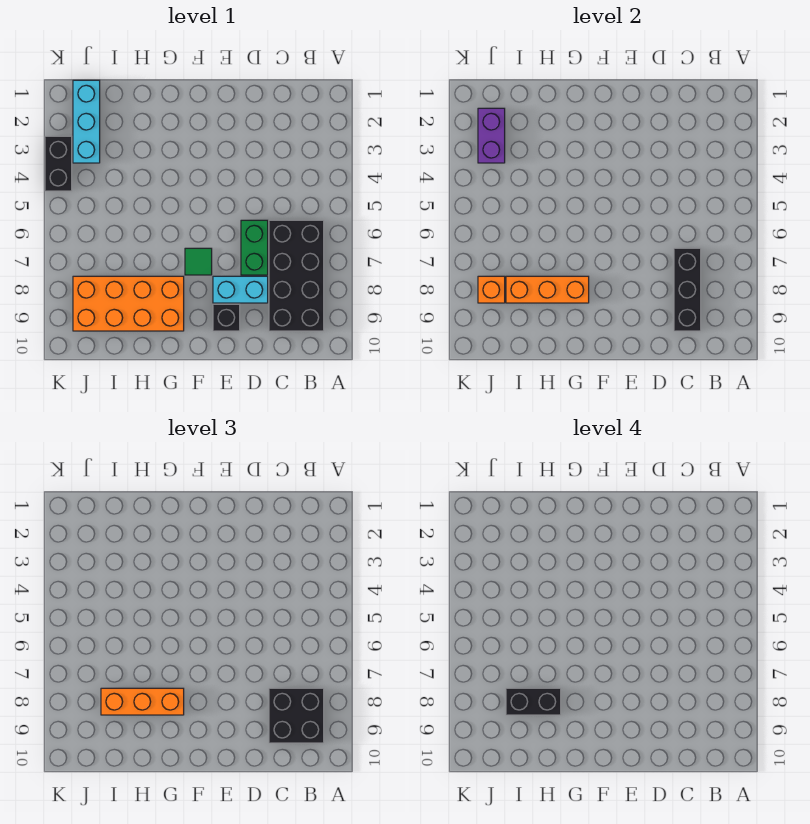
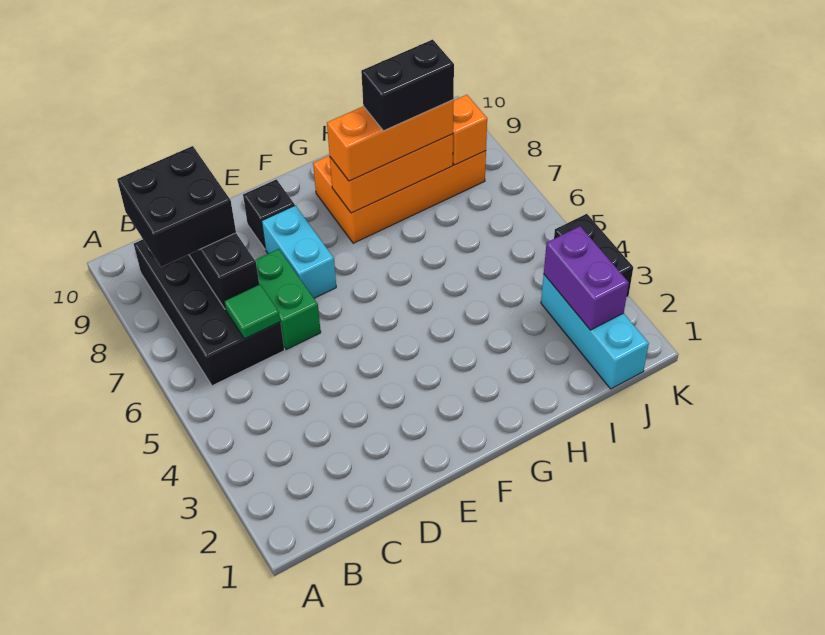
cyan brick D8:E8 level 1 -> cyan brick E7:E8 level 1
green tile F7 level 1 -> green tile C6 level 2

